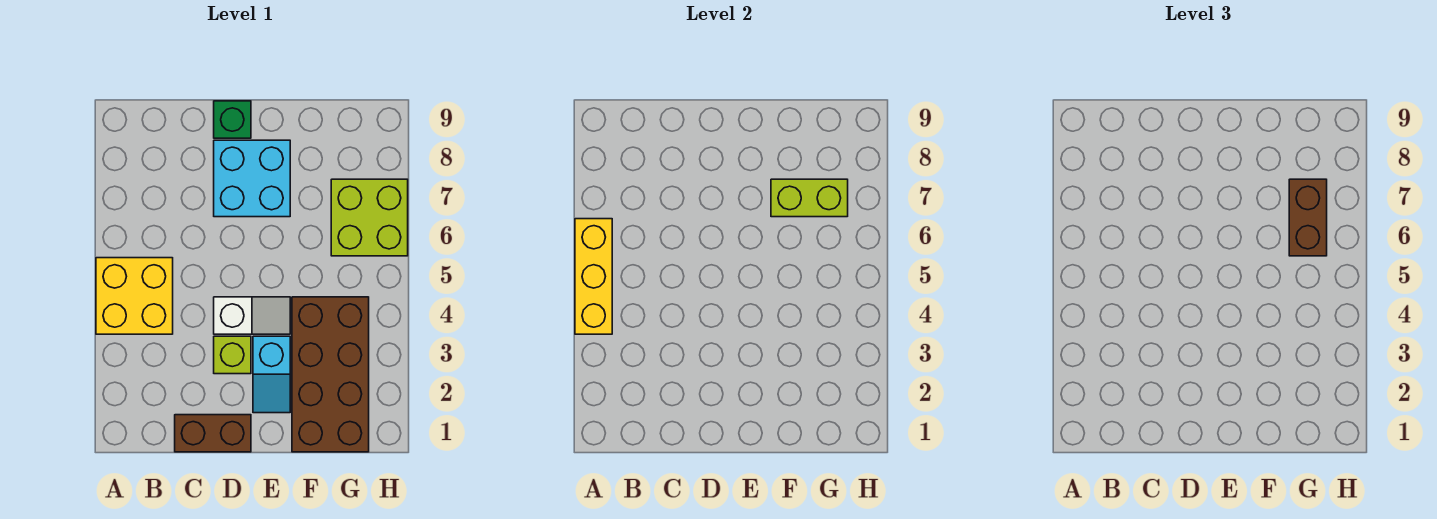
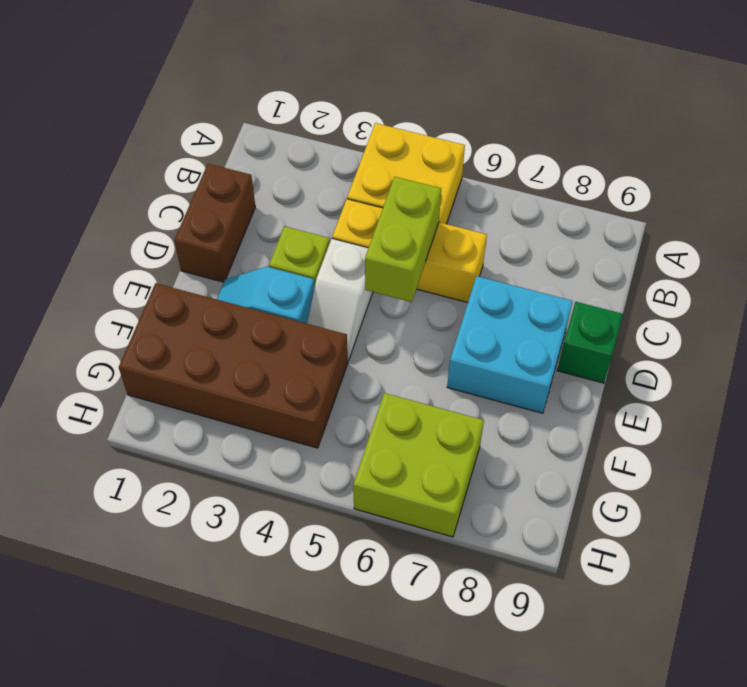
yellow brick A4:A6 level 2 -> yellow brick C4:C6 level 1
lime brick F7:G7 level 2 -> lime brick C5:D5 level 2
brown brick G6:G7 level 3 -> none

